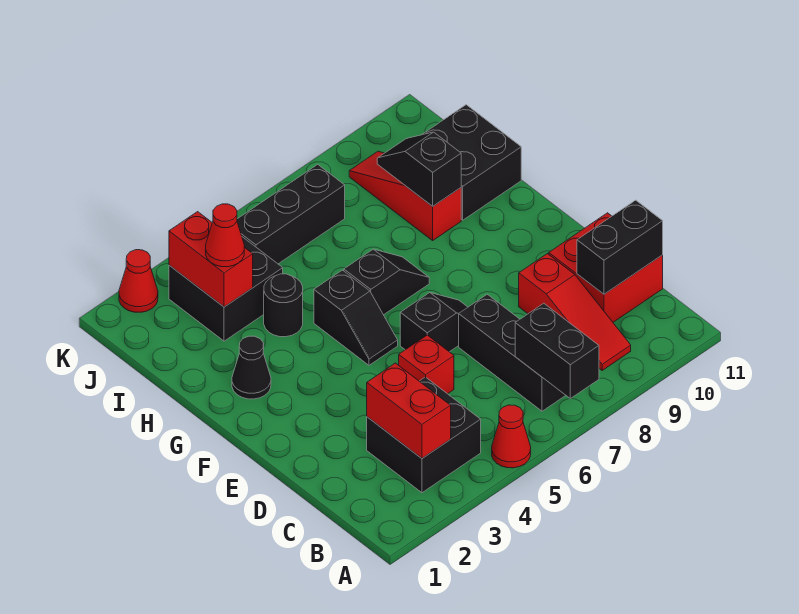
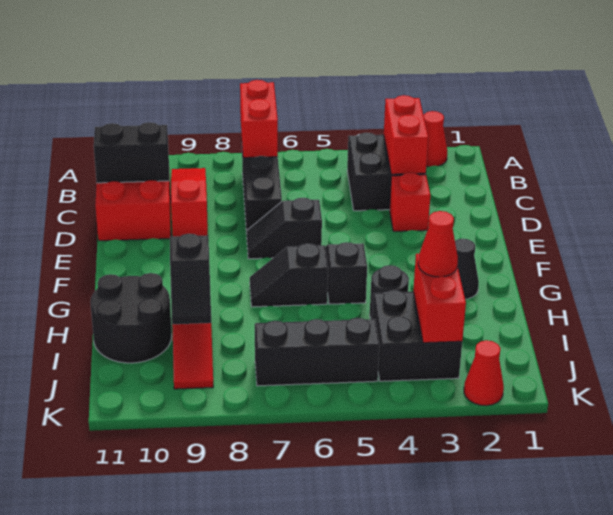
red cone A5 level 1 -> red cone A2 level 1
black brick A7:B7 level 2 -> red brick A7:B7 level 2
red brick D5 level 1 -> red brick D3 level 1
black brick H10:I11 level 1 -> black round brick H10:I11 level 1

